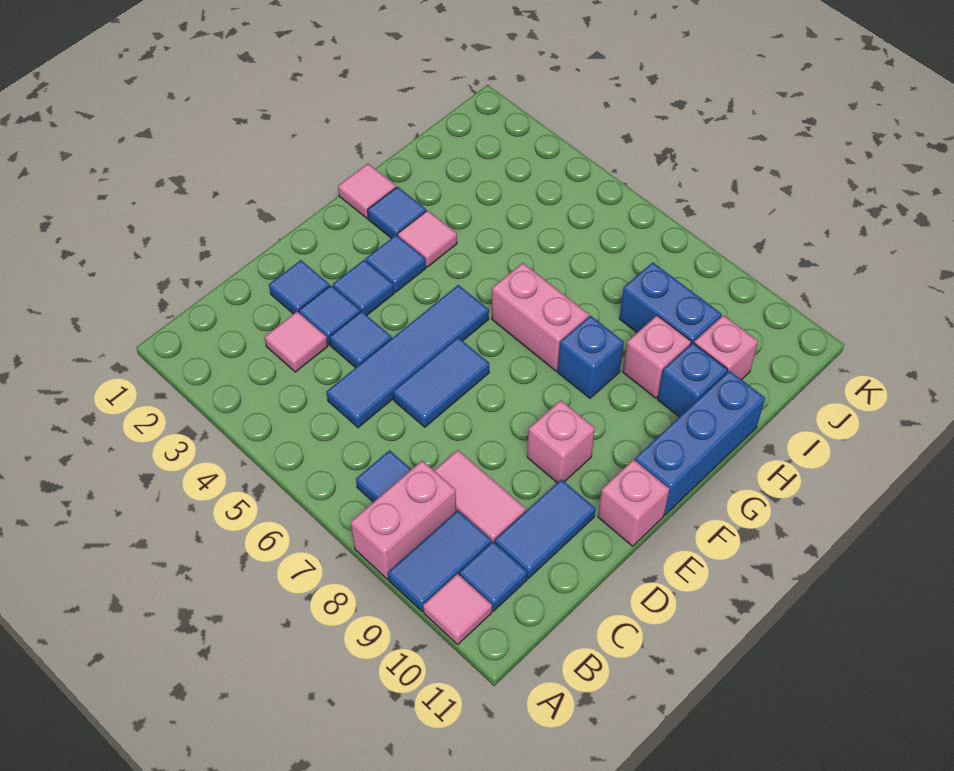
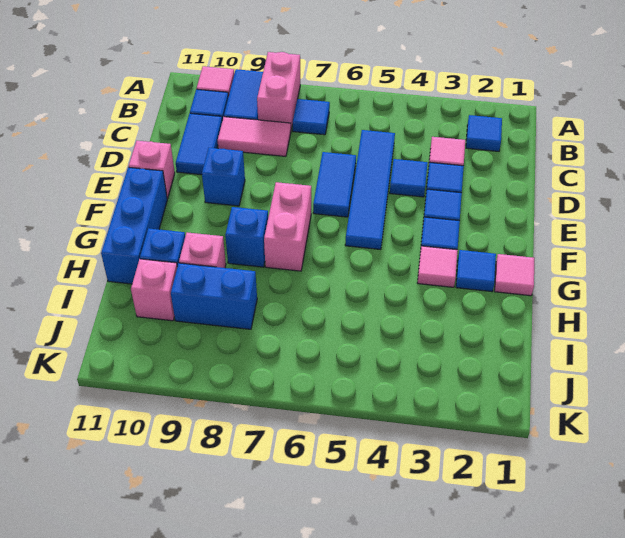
blue tile D2 level 1 -> blue tile B2 level 1
pink brick E9 level 1 -> blue brick E9 level 1
pink brick G6:G7 level 1 -> pink brick F7:G7 level 1

